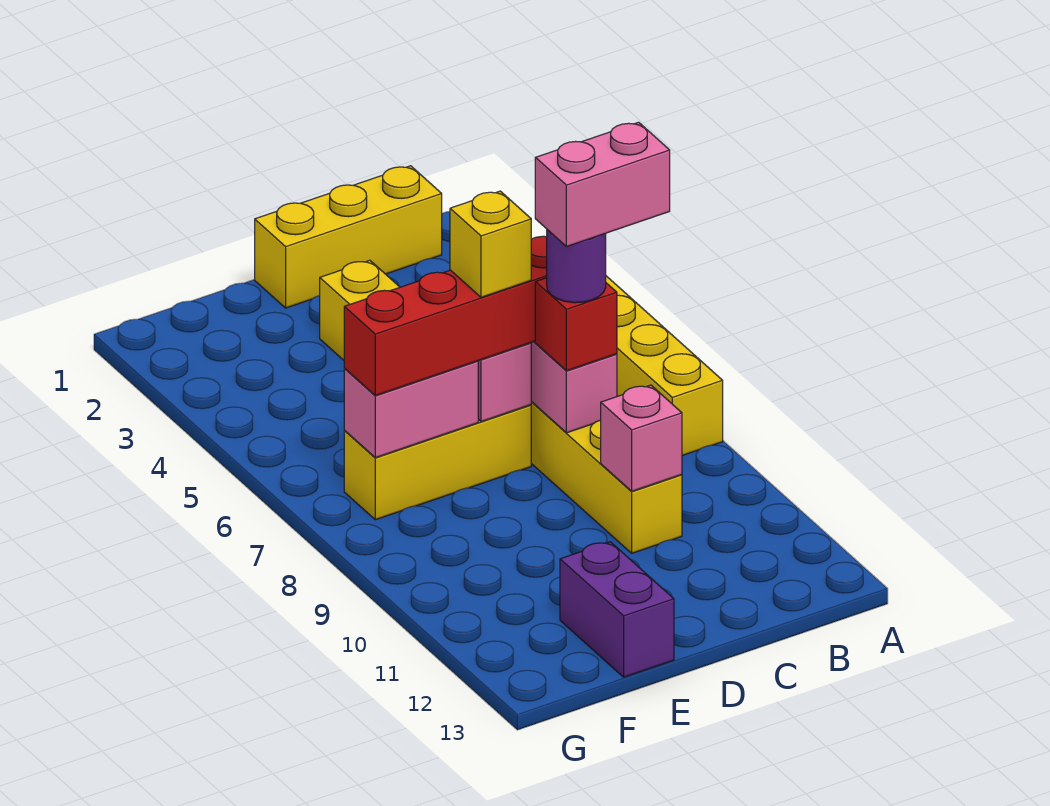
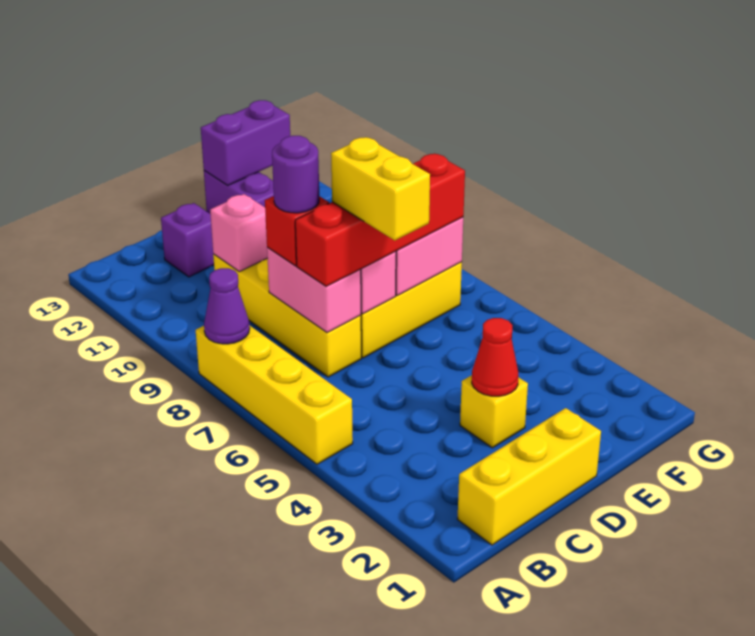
none -> purple cone A8 level 2
pink brick B8:C8 level 5 -> none
none -> purple brick C12 level 1
none -> red cone D3 level 2
yellow brick D7 level 4 -> yellow brick D6:D7 level 4
none -> purple brick E13:F13 level 2

